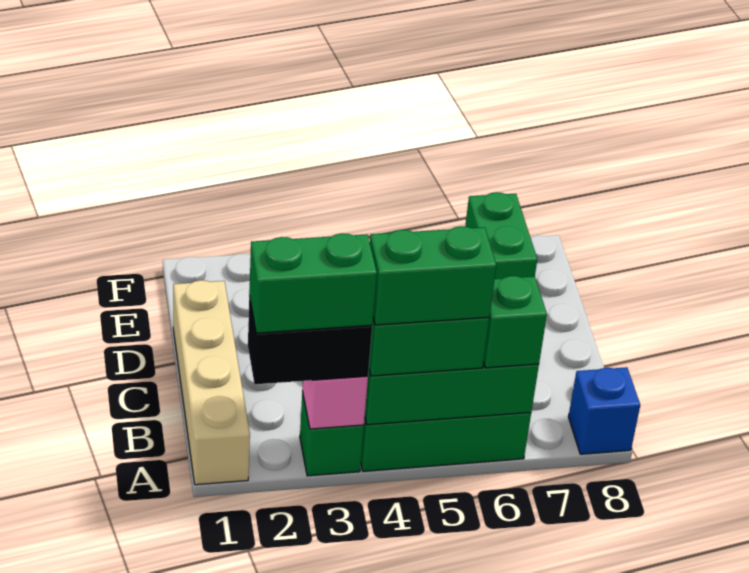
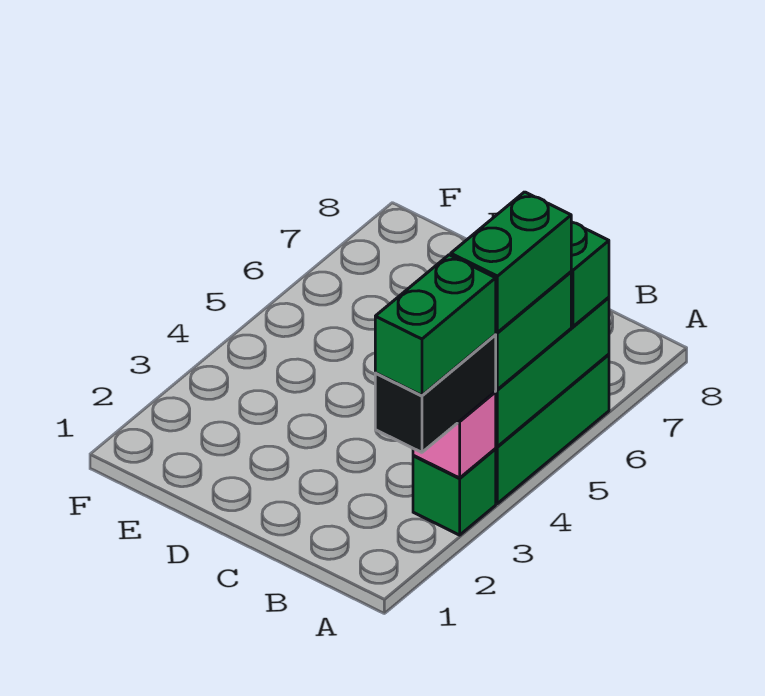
tan brick A1:D1 level 1 -> none
blue brick A8 level 1 -> none
green brick E7:F7 level 1 -> none

